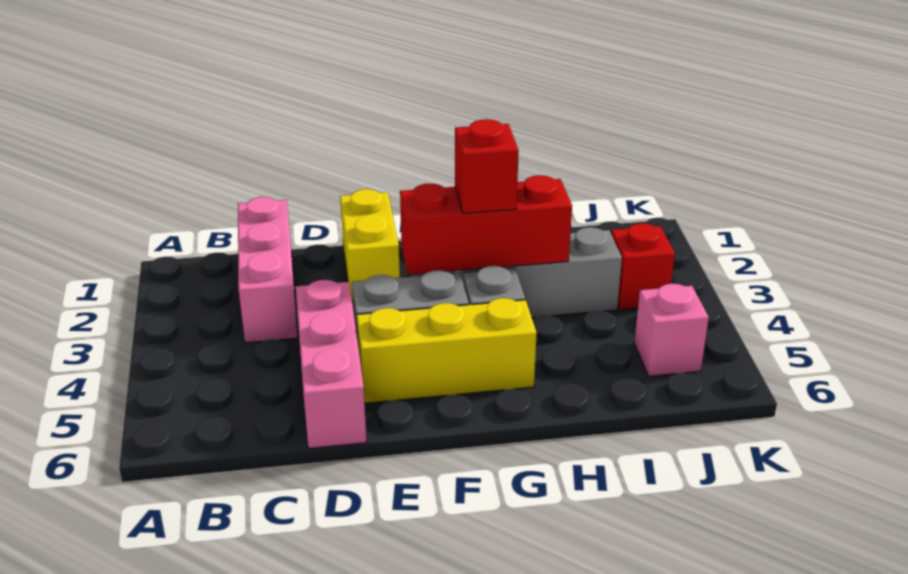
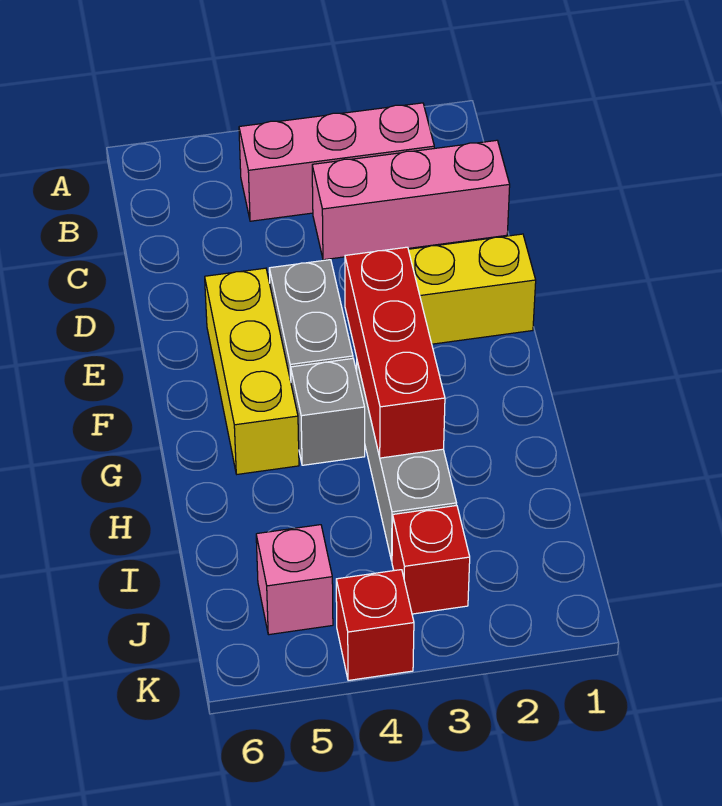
pink brick D4:D6 level 1 -> pink brick B2:B4 level 1
red brick G3 level 3 -> red brick K4 level 1

